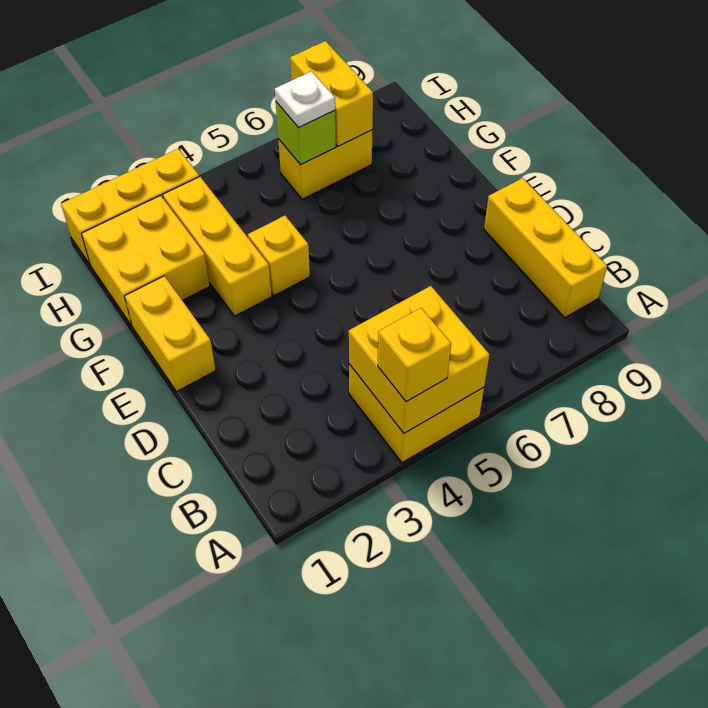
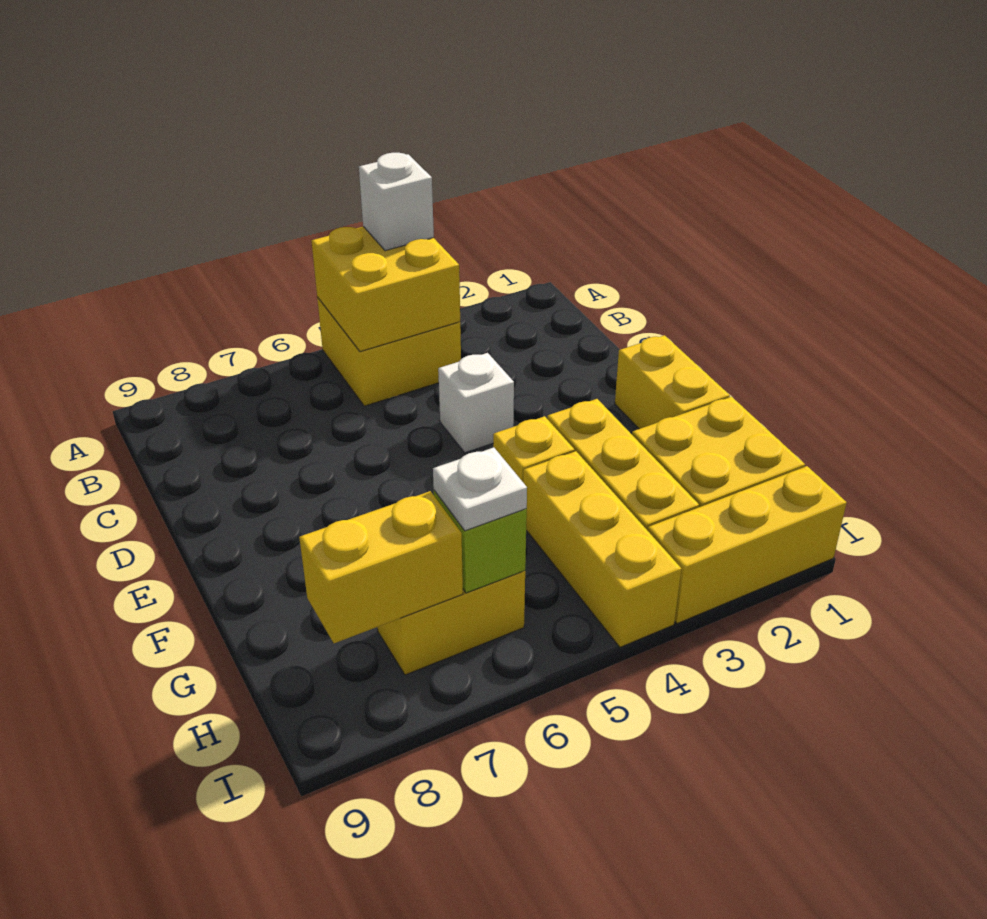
yellow brick A4 level 3 -> white brick A4 level 3
yellow brick B9:D9 level 1 -> yellow brick G4:I4 level 1
none -> white brick D4 level 1
yellow brick H7:I7 level 2 -> yellow brick H7:H8 level 2

